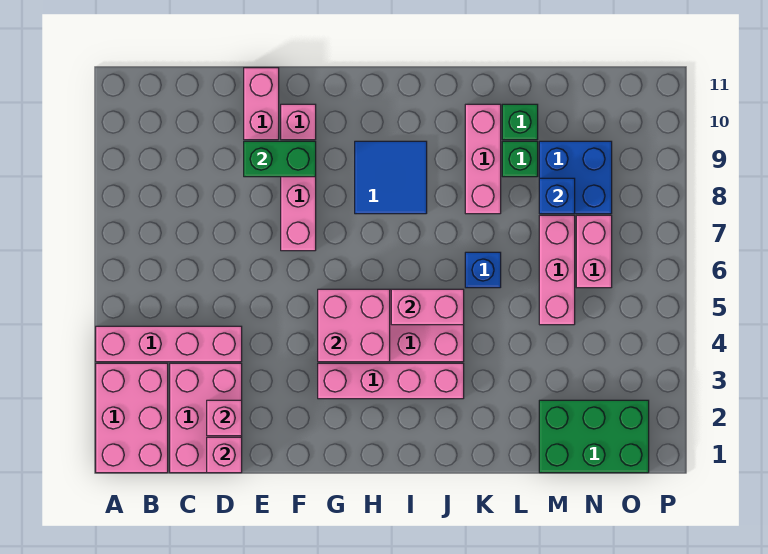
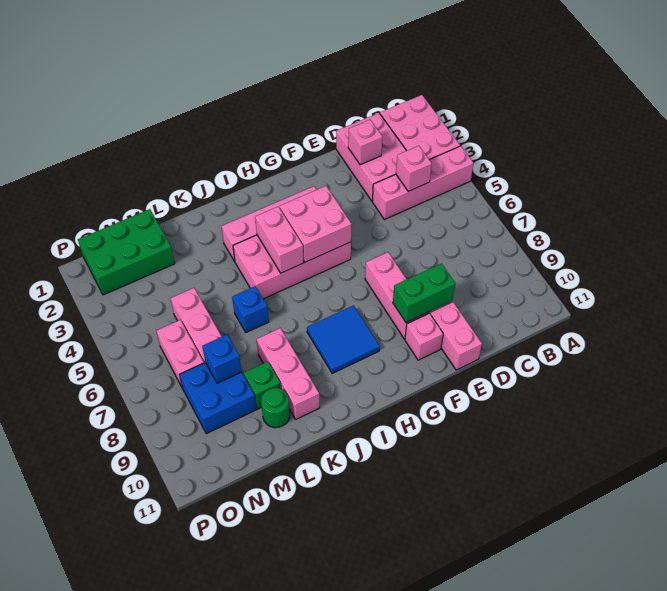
pink brick D1 level 2 -> pink brick C4 level 2
pink brick I5:J5 level 2 -> pink brick I4:I5 level 2
green brick L10 level 1 -> green round brick L10 level 1

